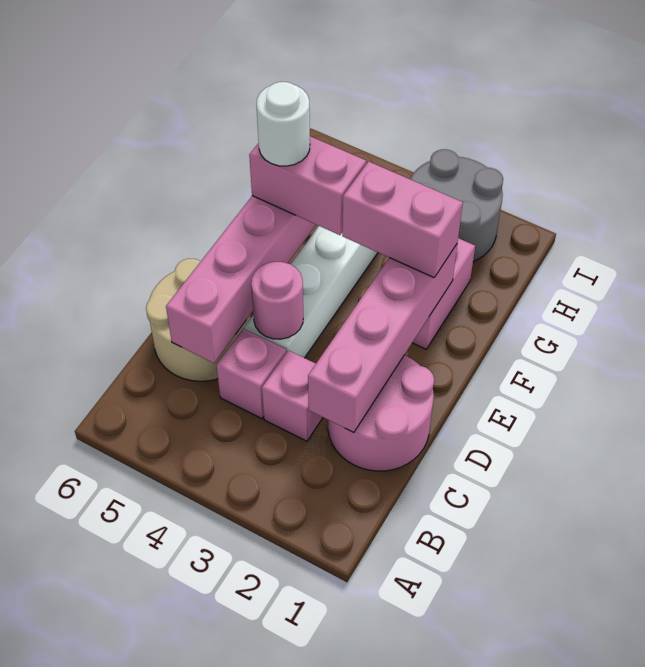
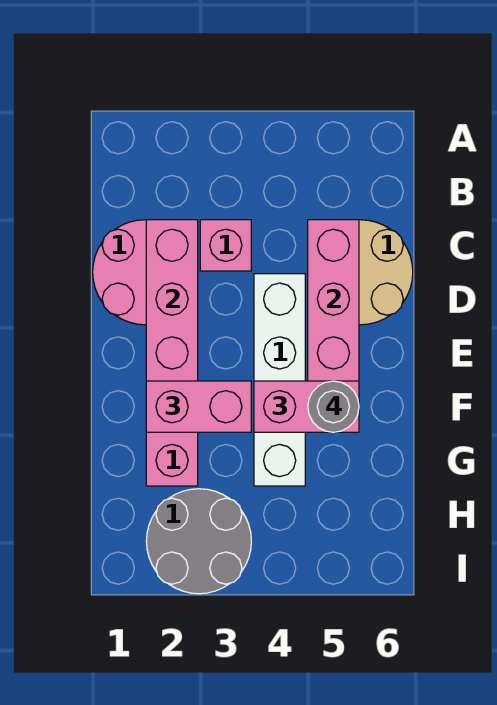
pink brick C4 level 1 -> none
pink round brick D4 level 2 -> none
white round brick F5 level 4 -> grey round brick F5 level 4

